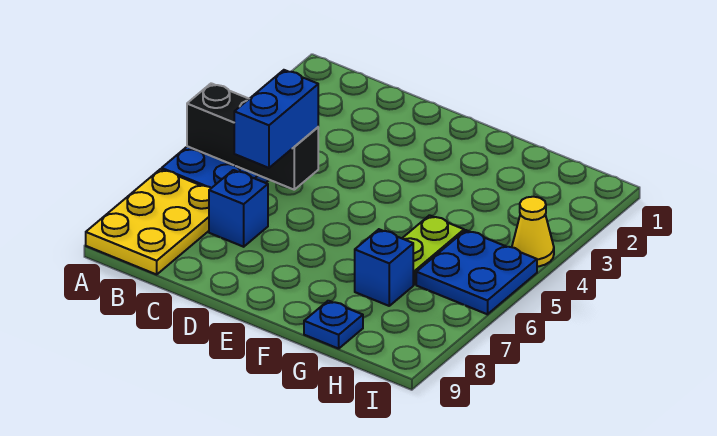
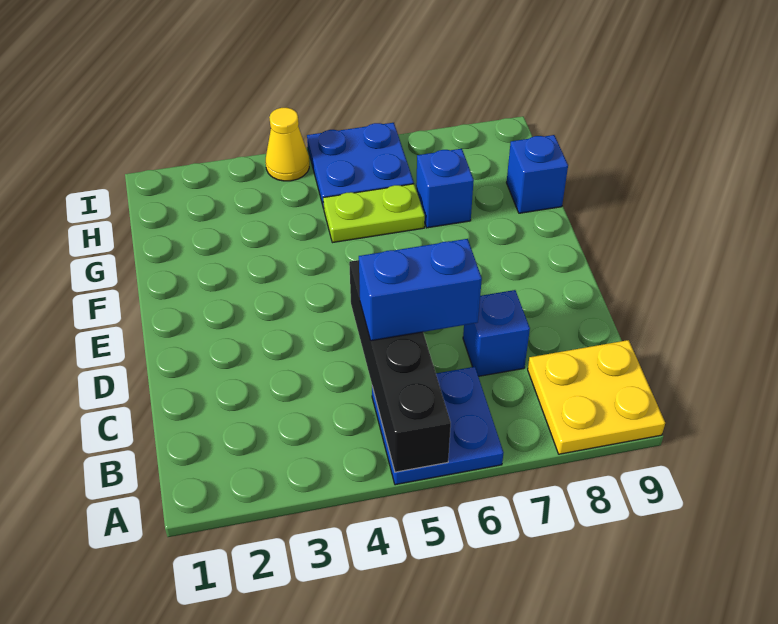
black brick A5:C5 level 2 -> black brick A5:D5 level 2
yellow plate A7:B9 level 1 -> yellow plate A8:B9 level 1
blue plate G9 level 1 -> blue brick G9 level 1

